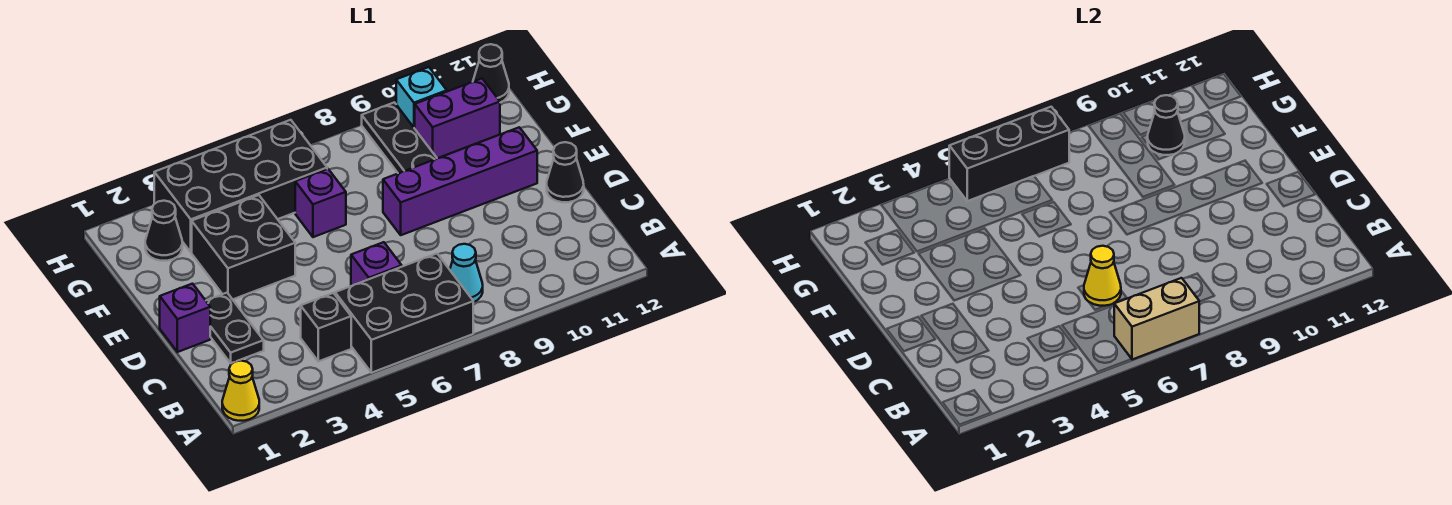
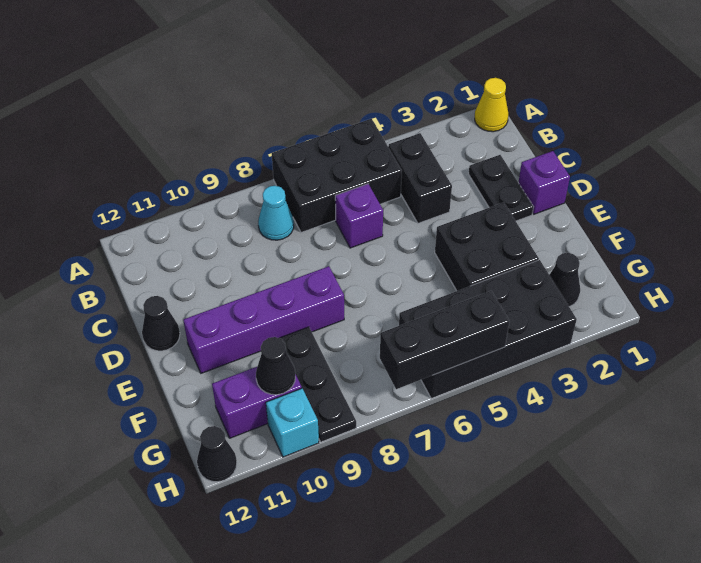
tan brick A6:A7 level 2 -> none
black brick B4 level 1 -> black brick B4:C4 level 1
yellow cone C6 level 2 -> none
purple brick F6 level 1 -> none

